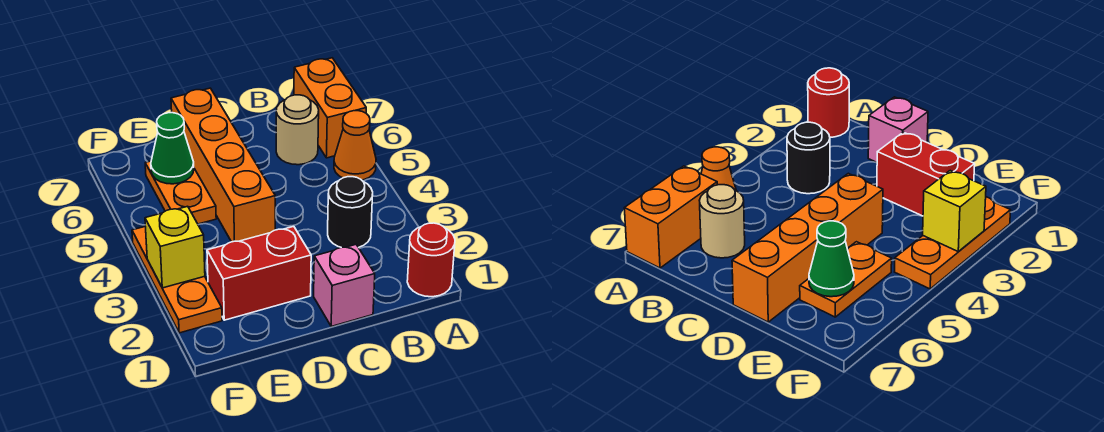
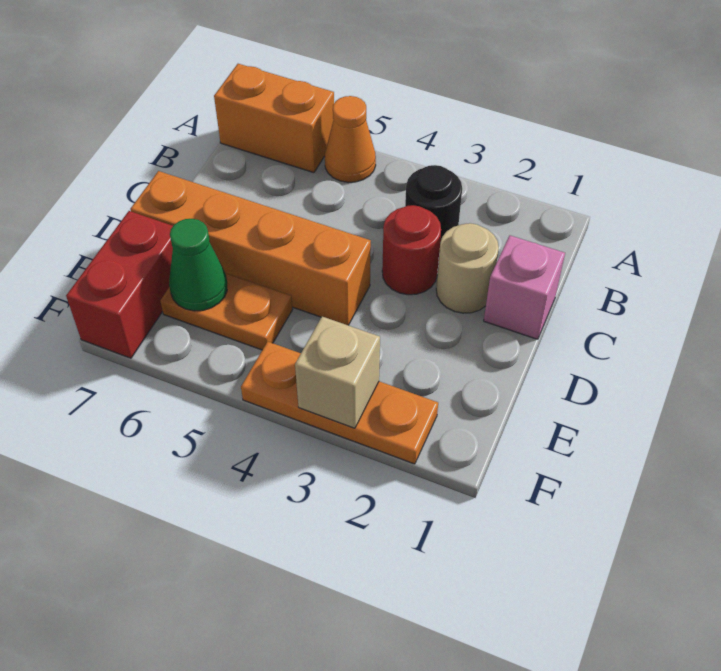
red round brick A1 level 1 -> red round brick C3 level 1
tan round brick B6 level 1 -> tan round brick C2 level 1
red brick D2:E2 level 1 -> red brick E7:F7 level 1
yellow brick F3 level 2 -> tan brick F3 level 2

